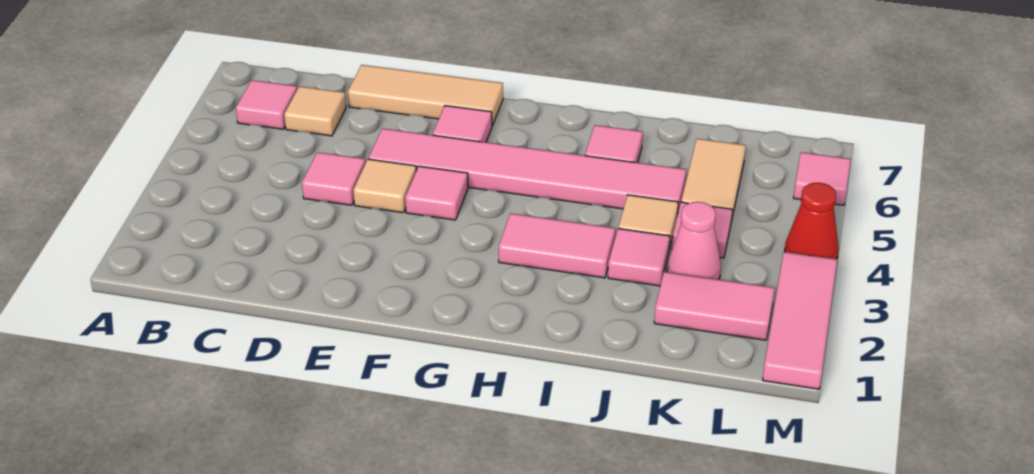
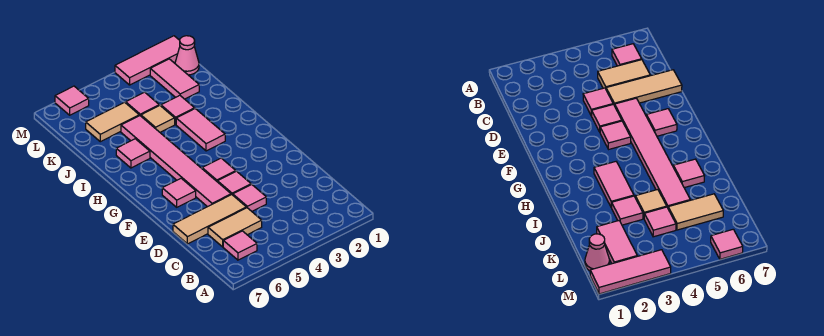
tan tile C6 level 1 -> tan tile C5:C6 level 1
tan tile D7:F7 level 1 -> tan tile D5:D7 level 1
tan tile E4 level 1 -> pink tile E4 level 1
pink cone K3 level 1 -> pink cone L1 level 1
red cone M4 level 1 -> none

